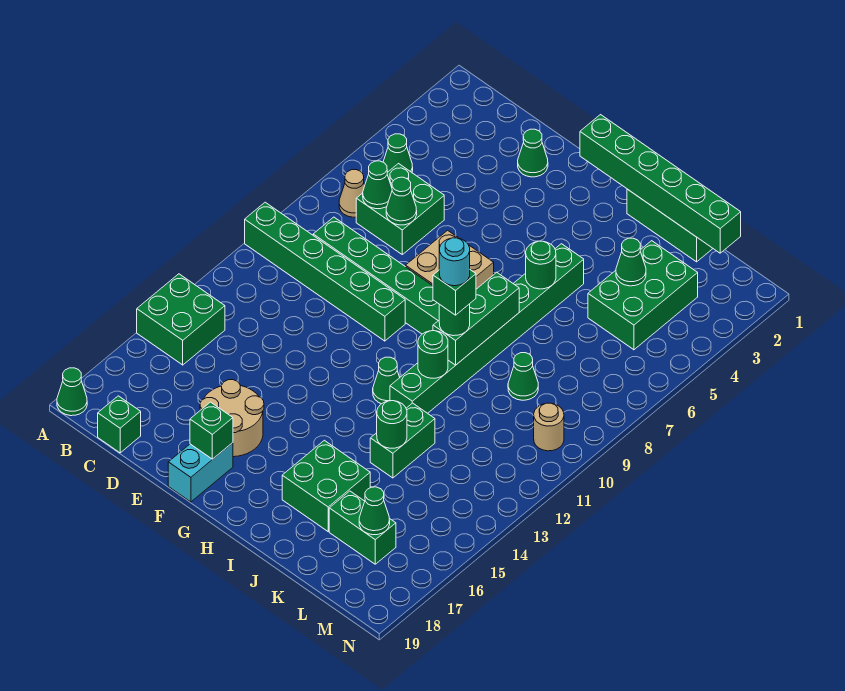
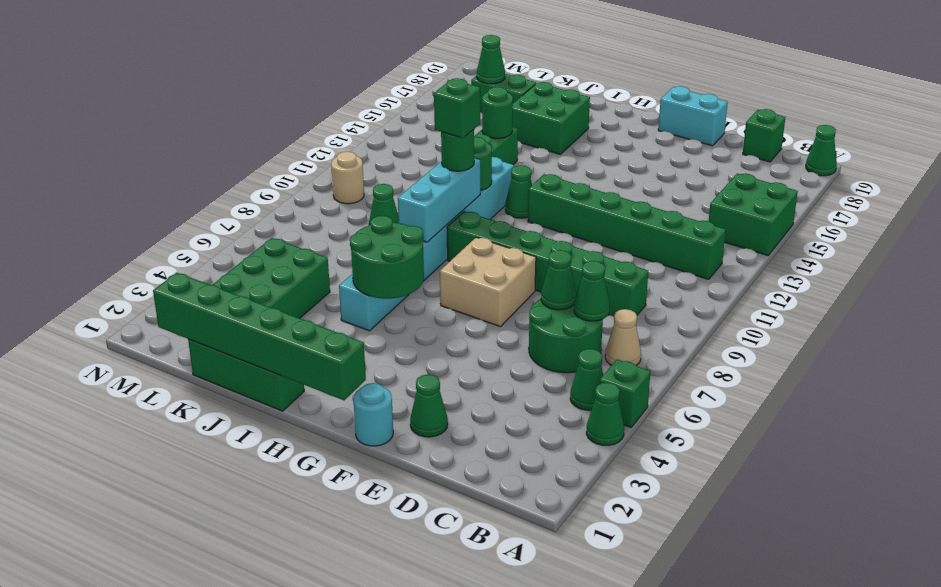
green brick A10:F10 level 1 -> green brick B12:G12 level 1
green brick C6:D7 level 1 -> green round brick C6:D7 level 1
tan round brick E16:F17 level 1 -> none
cyan brick F18:F19 level 1 -> cyan brick E19:F19 level 1
green brick F18 level 2 -> green brick A5 level 1
green brick I5:I12 level 1 -> cyan brick I5:I12 level 1
green round brick I6 level 2 -> green round brick H5:I6 level 2
green brick I8:I10 level 2 -> cyan brick I8:I10 level 2
cyan round brick I10 level 5 -> cyan round brick F1 level 1
green cone K4 level 2 -> green cone A4 level 1

